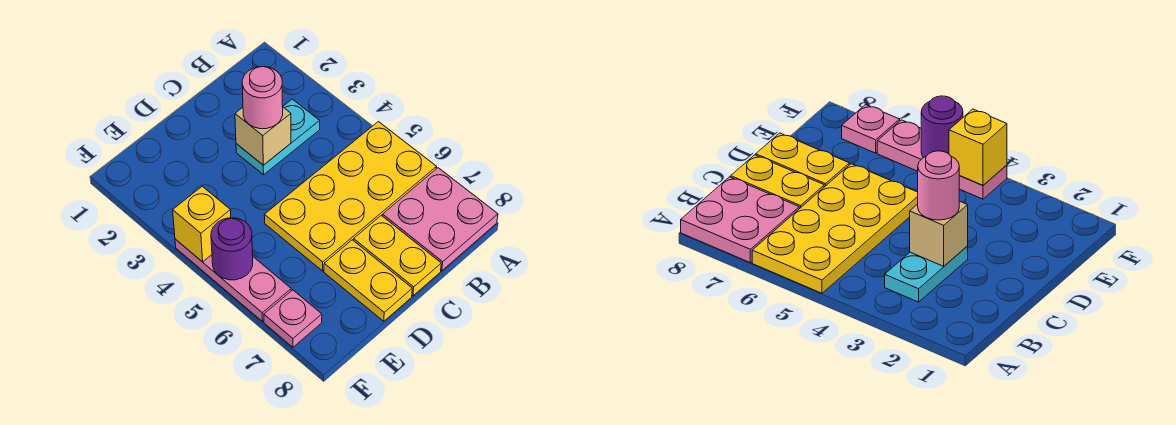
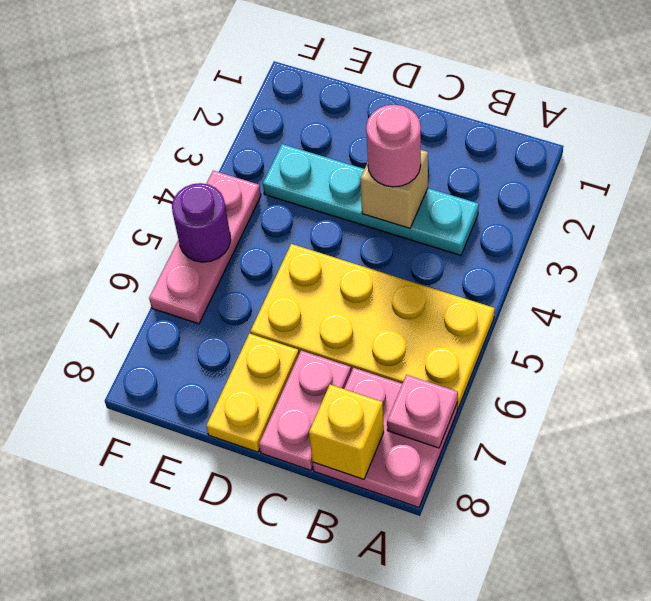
cyan plate B3:C3 level 1 -> cyan plate B3:E3 level 1
yellow plate C7:C8 level 1 -> pink plate C7:C8 level 1
yellow brick F4 level 2 -> yellow brick B8 level 2
pink plate F7 level 1 -> pink plate A7 level 2

